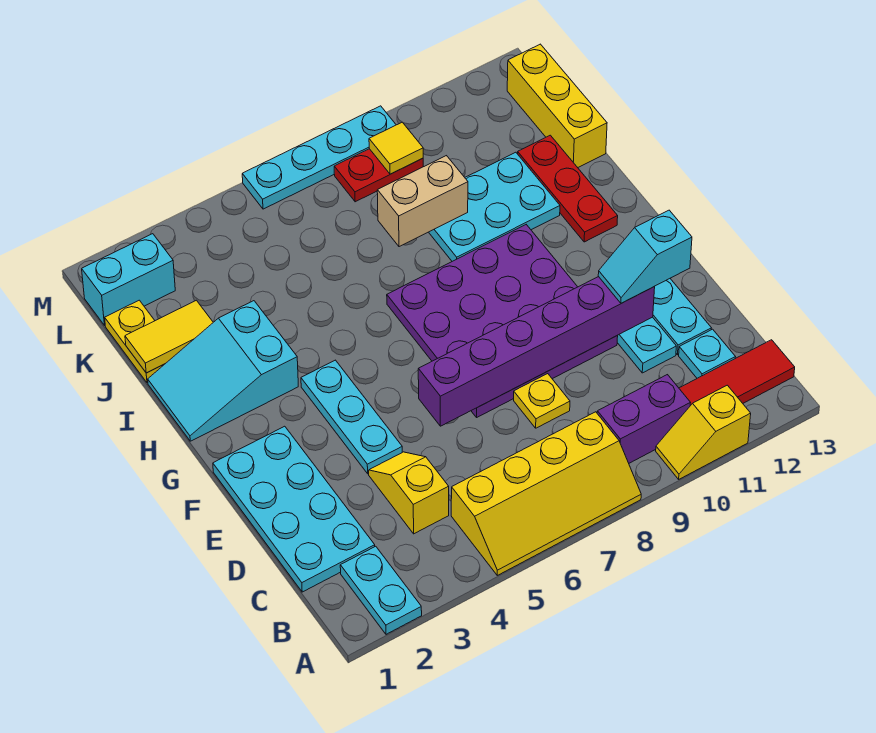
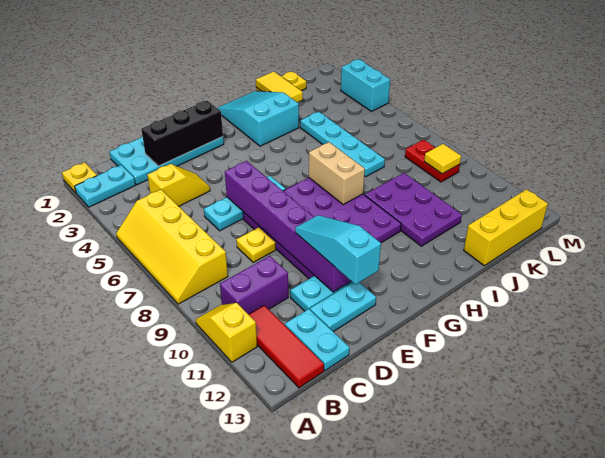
none -> yellow plate A1 level 1
purple brick B9:B10 level 1 -> purple brick B10:C10 level 1
cyan plate C12 level 1 -> cyan plate C12:C13 level 1
none -> black brick D2:F2 level 2
cyan plate E4:G4 level 1 -> cyan plate D6:F6 level 1
cyan slope E11:E12 level 3 top 12 -> cyan slope E10:E12 level 3 top 12
red plate H12:J12 level 1 -> none
cyan plate I9:J11 level 1 -> purple plate I9:J11 level 1
tan brick J8:J9 level 2 -> tan brick H7:H8 level 2
cyan brick L1:L2 level 1 -> cyan brick M3:M4 level 1
cyan plate M6:M9 level 1 -> cyan plate J4:J7 level 1

